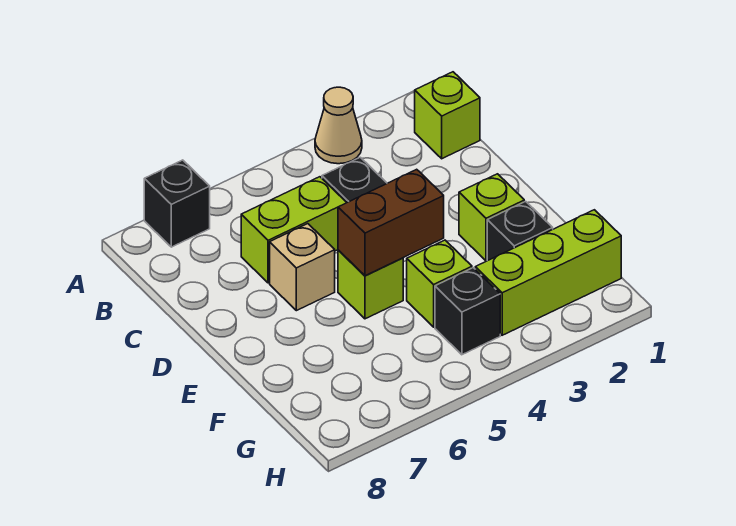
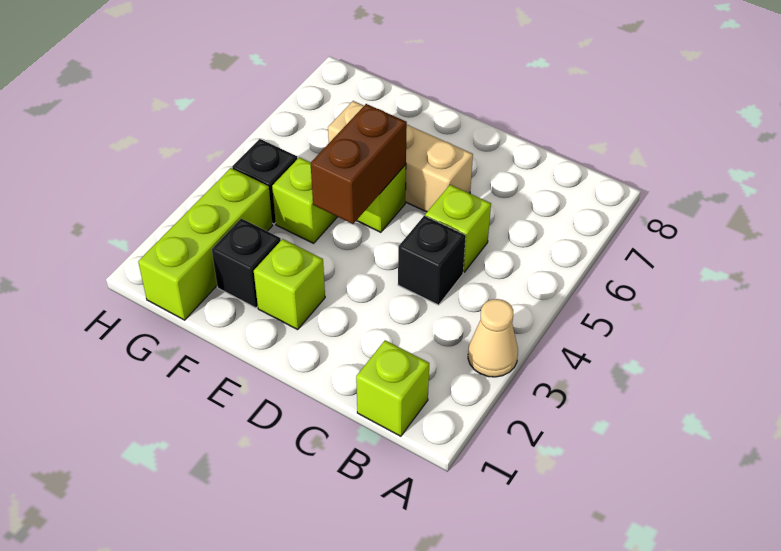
black brick A7 level 1 -> none
lime brick C5:C6 level 1 -> lime brick C5 level 1
tan brick D6 level 1 -> tan brick D6:F6 level 1

